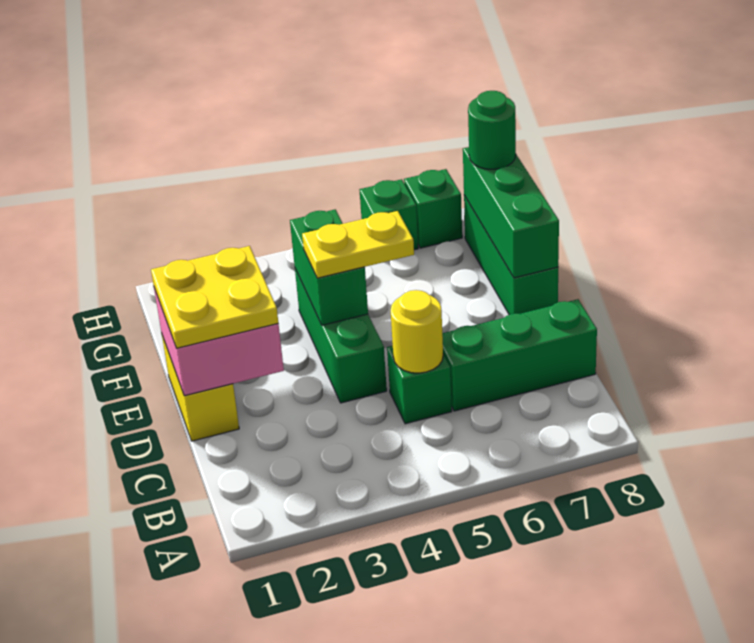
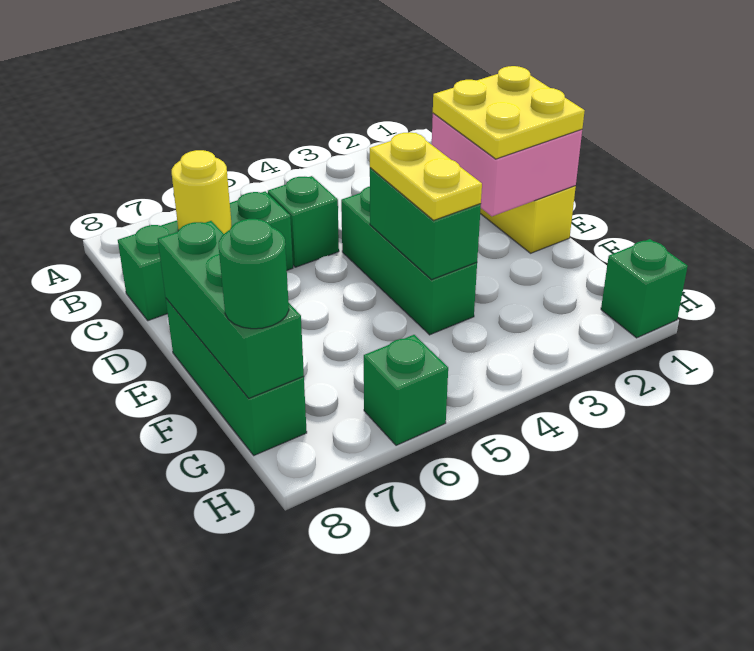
yellow round brick C5 level 2 -> yellow round brick C7 level 2
yellow plate E4:E5 level 3 -> yellow plate E4:F4 level 3
green brick H7 level 1 -> green brick H1 level 1

